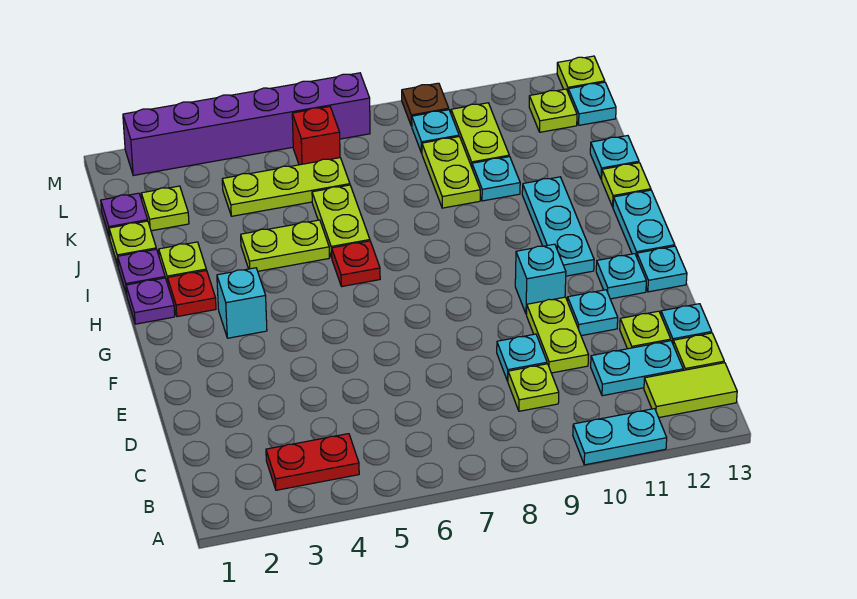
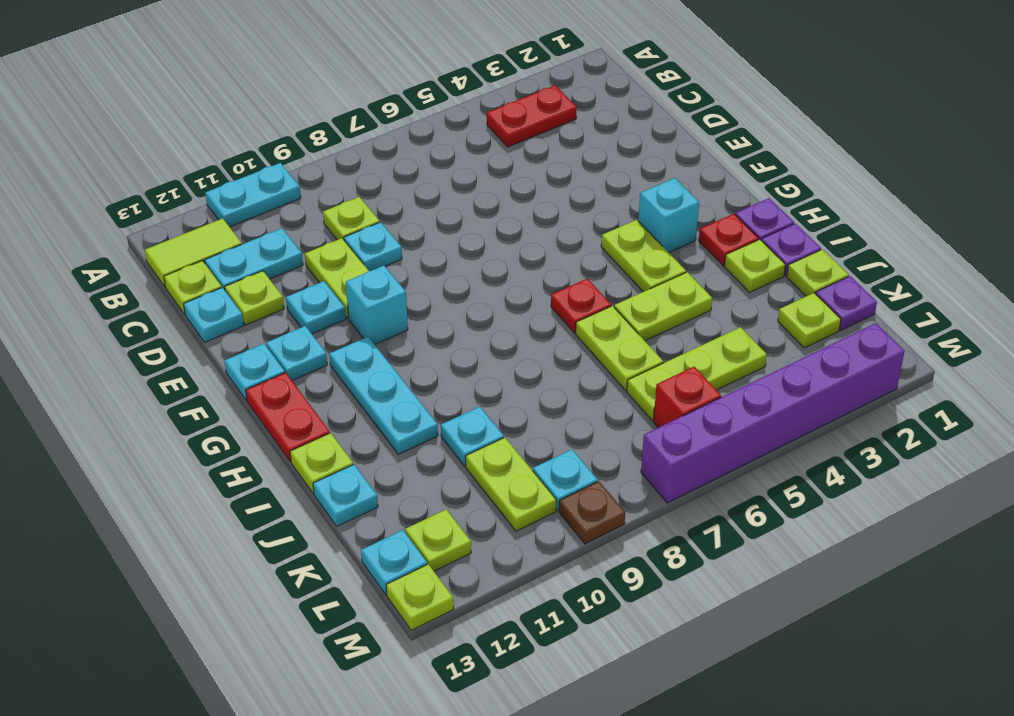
cyan plate G13:H13 level 1 -> red plate G13:H13 level 1
lime plate J9:K9 level 1 -> lime plate G4:H4 level 1

